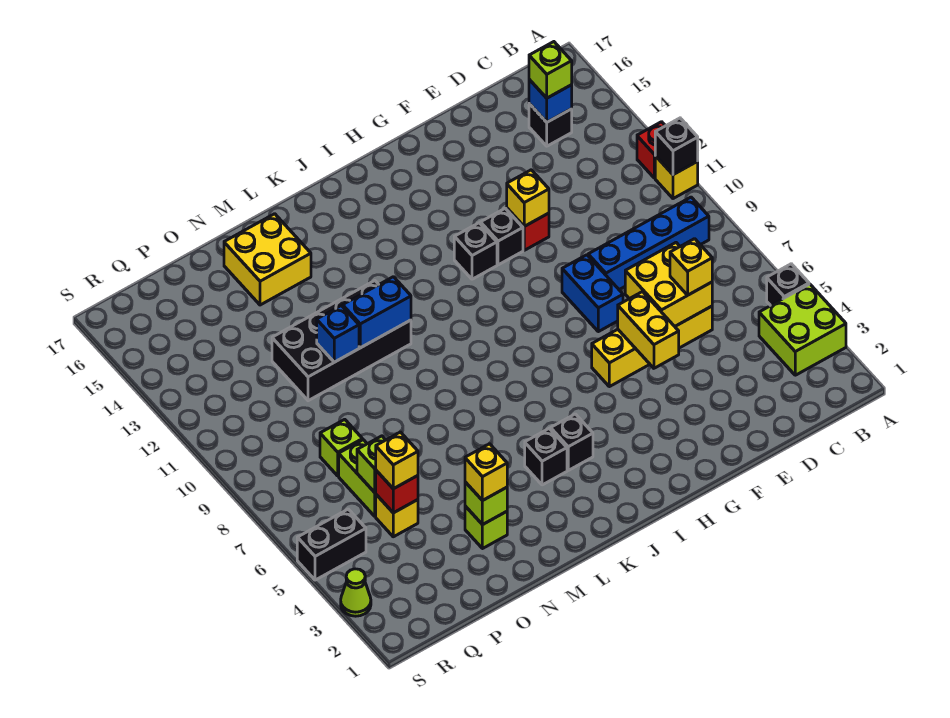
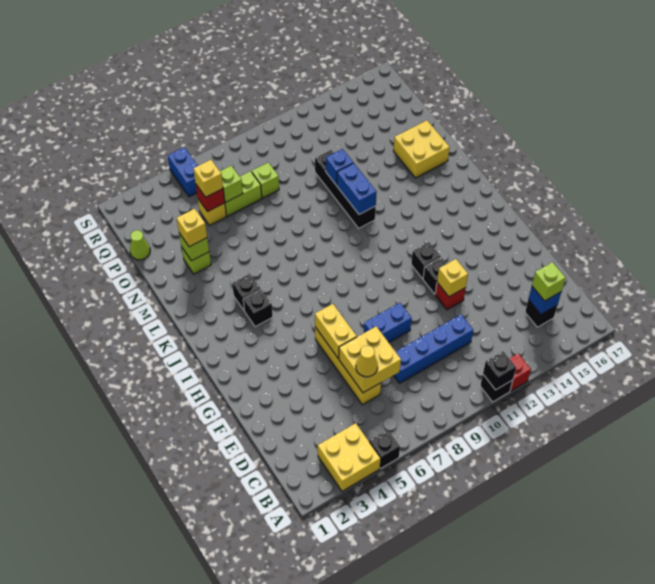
lime brick A3:B4 level 1 -> yellow brick A3:B4 level 1
yellow brick A11 level 1 -> black brick A11 level 1
blue brick B9:E9 level 1 -> blue brick D8:D11 level 1
yellow brick D6 level 3 -> yellow cone D6 level 3
yellow brick F5:F6 level 2 -> yellow brick F6:G6 level 2
black brick L11:O12 level 1 -> black brick L11:O11 level 1
black brick R5:S5 level 1 -> blue brick R5:S5 level 1
lime cone S3 level 1 -> lime cone P1 level 1

